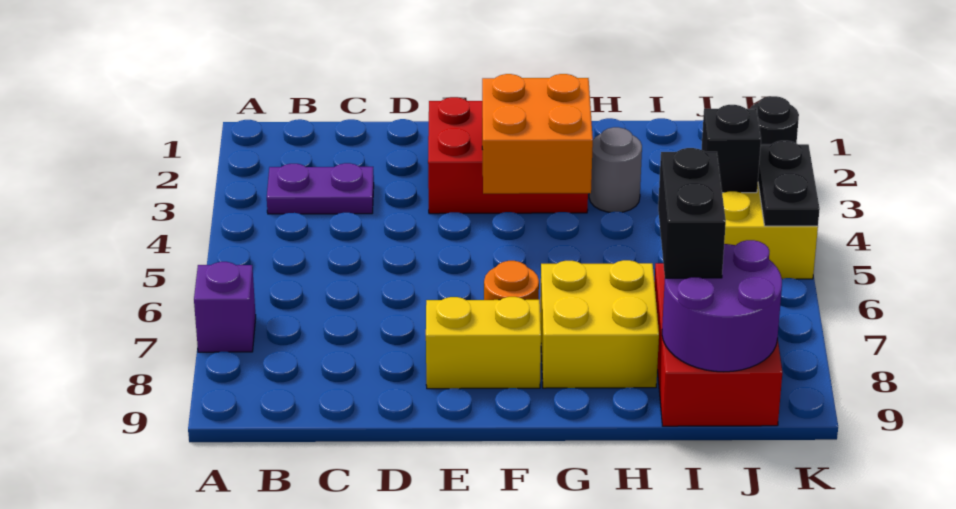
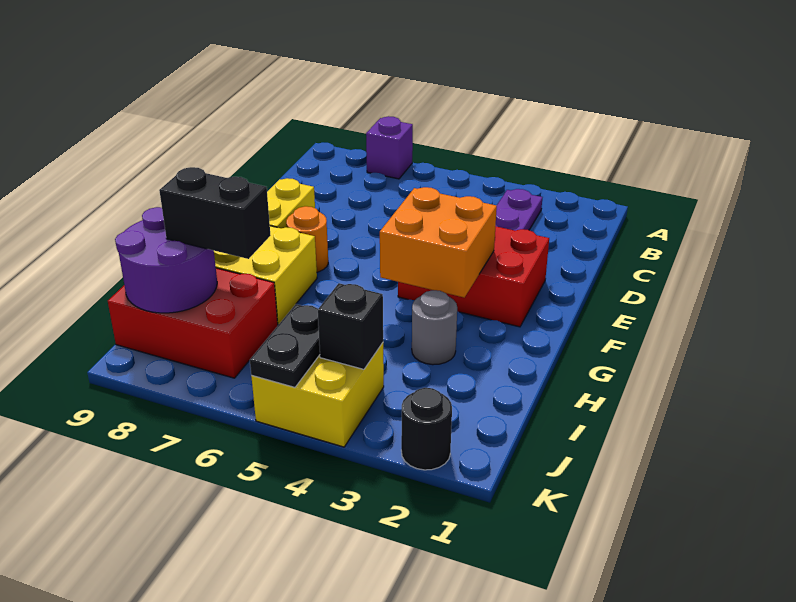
red brick E2:G3 level 1 -> red brick E2:F4 level 1
black plate K4:K5 level 2 -> black plate J5:K5 level 2

